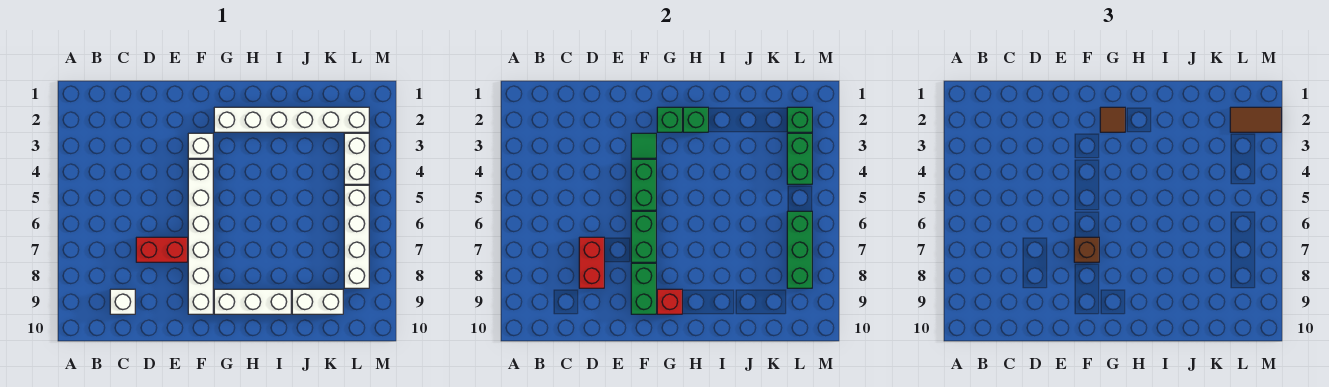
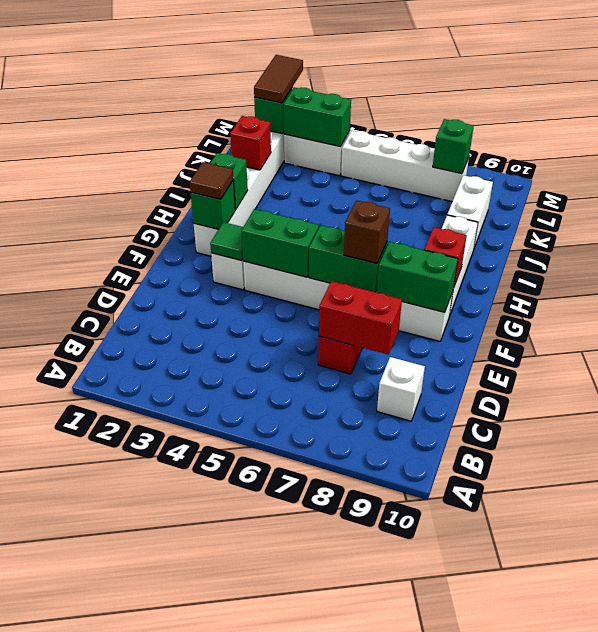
none -> red brick J2 level 2
green brick L6:L8 level 2 -> green brick L8 level 2

